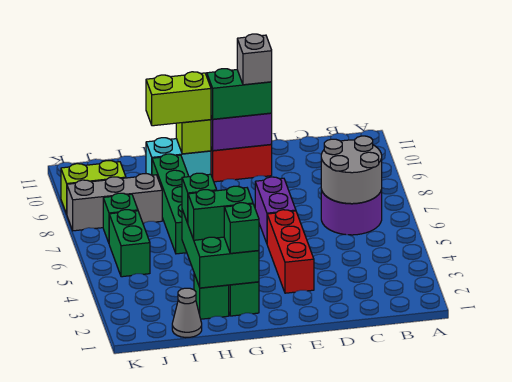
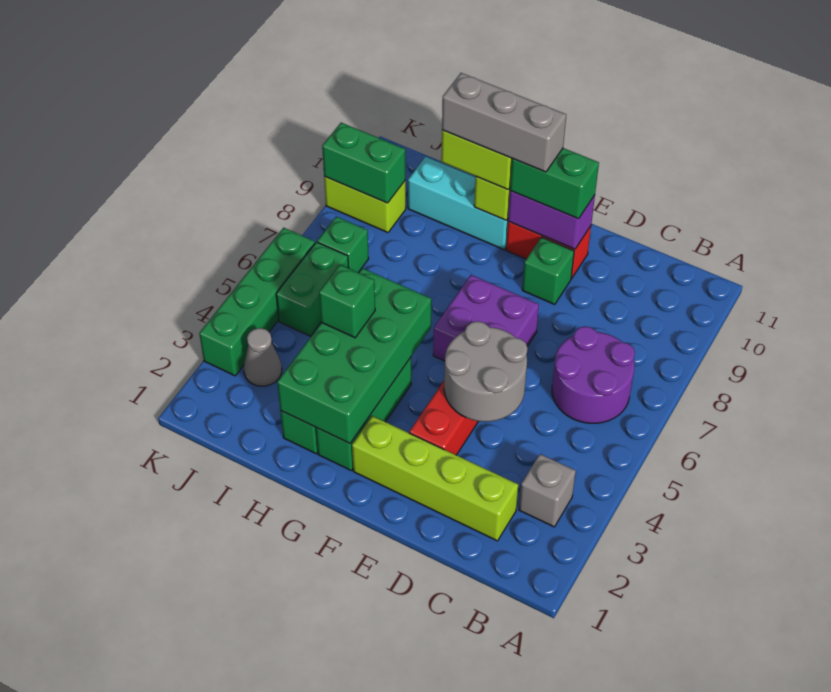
grey round brick B6:C7 level 2 -> grey round brick D4:E5 level 2
none -> lime brick C2:F2 level 1
purple brick E6:E7 level 1 -> purple brick E6:F7 level 1
grey brick E10 level 4 -> grey brick B3 level 1
green brick G2:H4 level 2 -> green brick G2:H5 level 2
green brick G2 level 3 -> green brick E9 level 1
green brick G3:H3 level 3 -> green brick J9:K9 level 2
cyan brick G10:H10 level 1 -> cyan brick G10:I10 level 1
green brick H6:H9 level 1 -> green brick K3:K6 level 1
grey cone I1 level 1 -> grey cone J3 level 1
grey brick I8:K8 level 1 -> grey brick F10:H10 level 4

